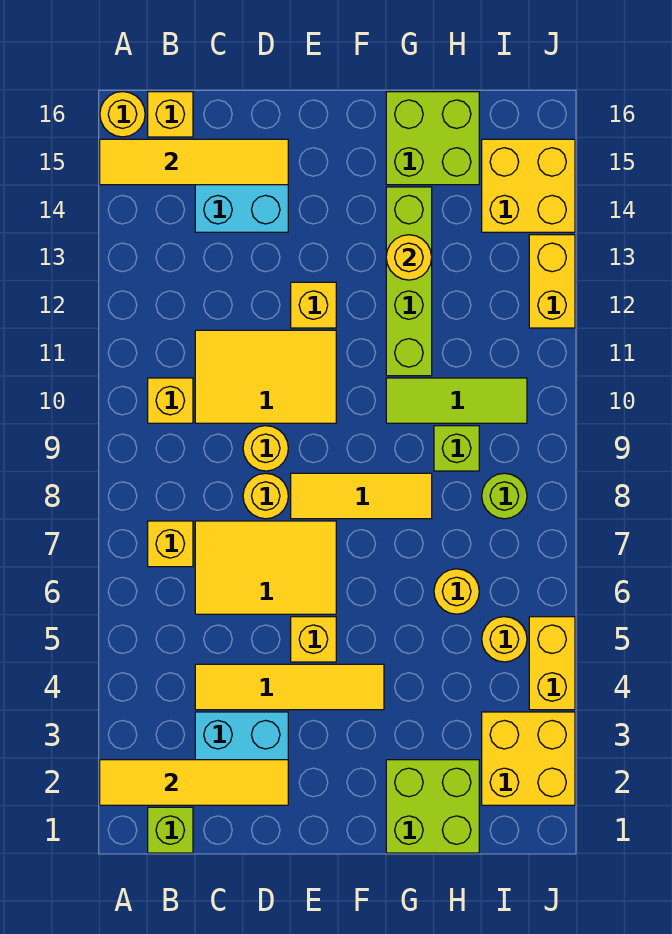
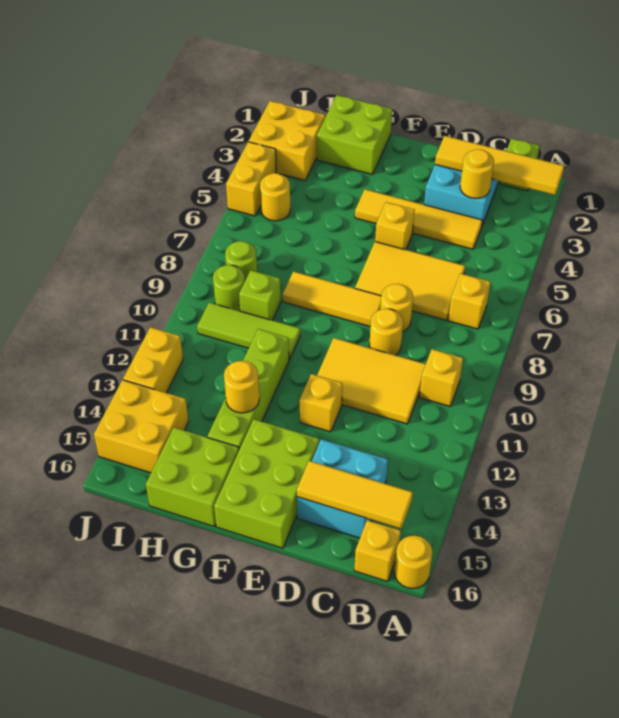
yellow tile A15:D15 level 2 -> yellow tile B15:D15 level 2
none -> lime brick E14:F16 level 1
yellow round brick H6 level 1 -> yellow round brick C3 level 2
none -> lime round brick I9 level 1

